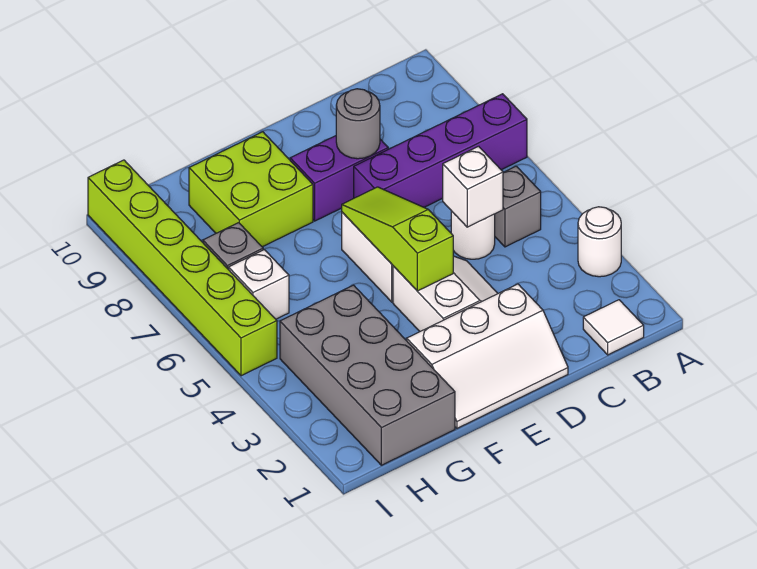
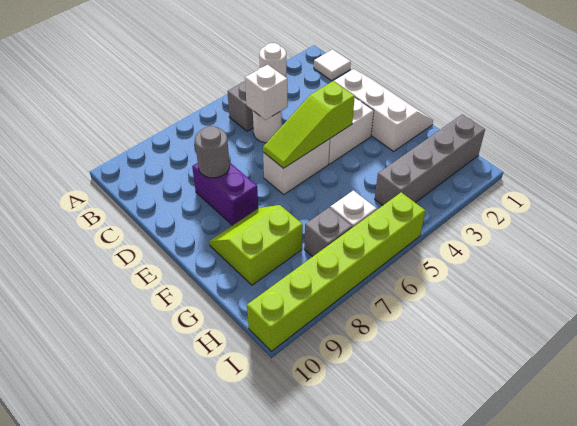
purple brick A7:D7 level 1 -> none
lime brick F8:G9 level 1 -> lime slope F8:G9 level 1 top G
grey brick G1:H4 level 1 -> grey brick H1:H4 level 1

